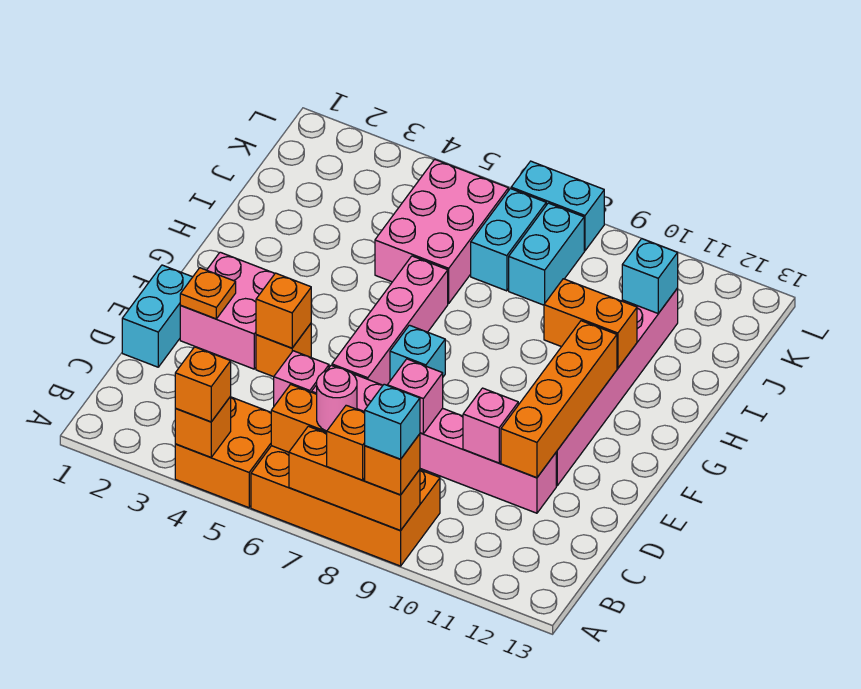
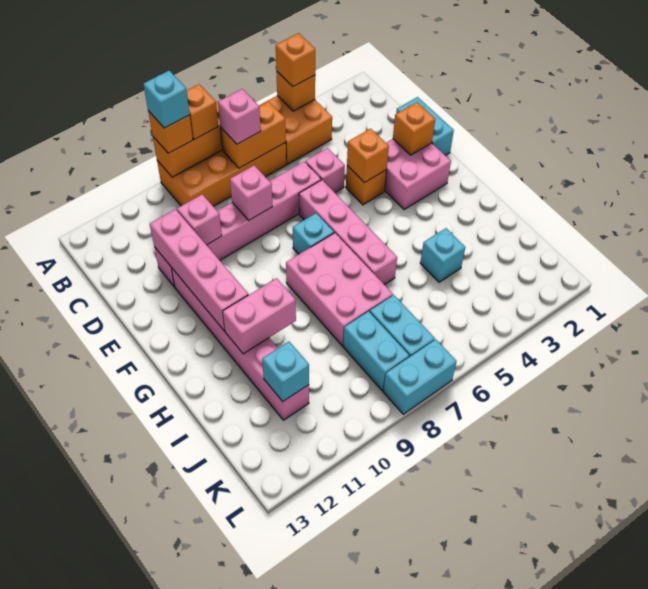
pink round brick B7 level 3 -> pink brick B7 level 3
orange brick D11:G11 level 2 -> pink brick D11:G11 level 2
orange plate E2 level 2 -> orange brick E2 level 2
orange brick H10:H11 level 2 -> pink brick H10:H11 level 2
none -> cyan brick I4 level 1
pink brick I5:K6 level 1 -> pink brick G7:I8 level 1

